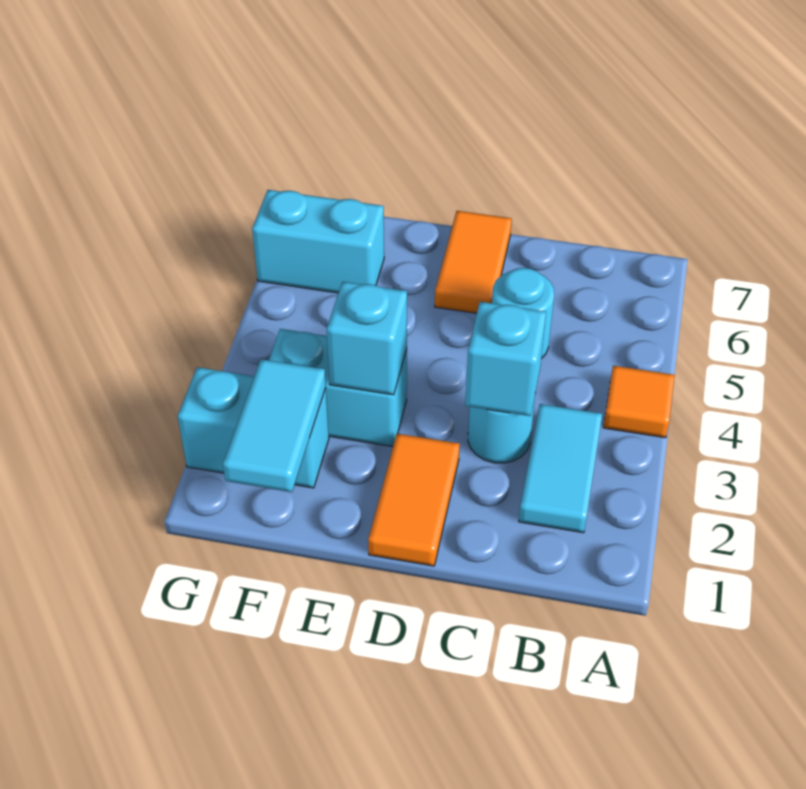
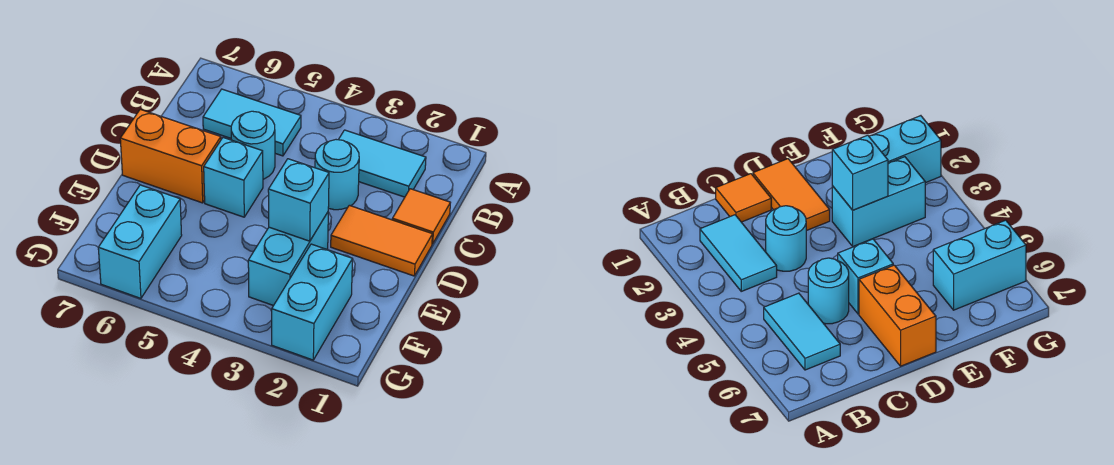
orange tile A4 level 1 -> orange tile C1 level 1
cyan brick C3 level 2 -> cyan brick D5 level 1
orange tile D6:D7 level 1 -> orange brick D6:D7 level 1
cyan tile F1:F2 level 2 -> cyan tile B5:B6 level 1

